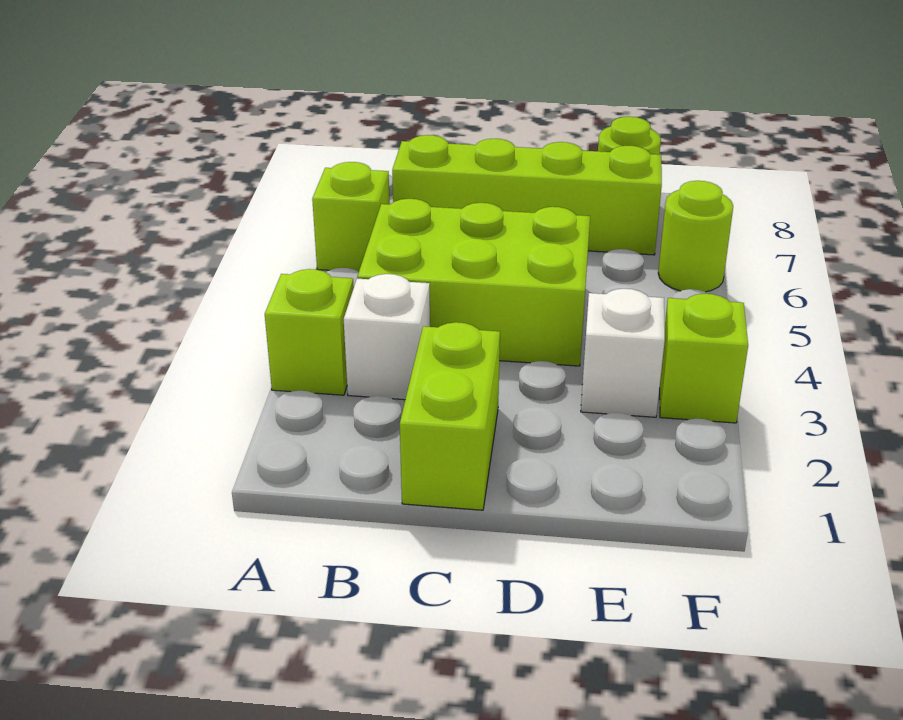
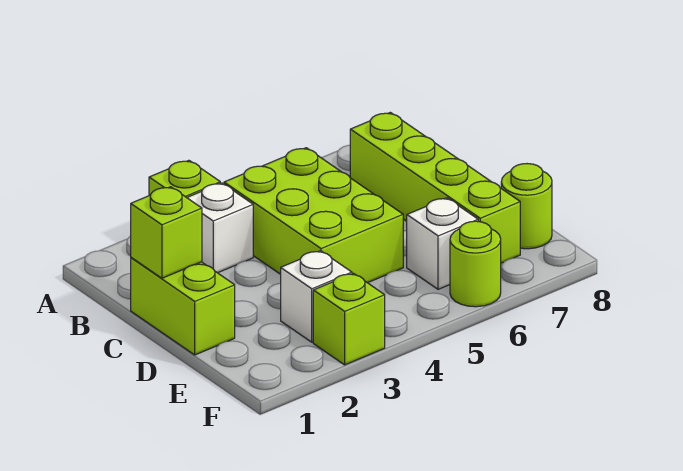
lime brick A6 level 1 -> lime brick C1 level 2
lime brick C1:C2 level 1 -> lime brick C1:D1 level 1
none -> white brick E6 level 1

